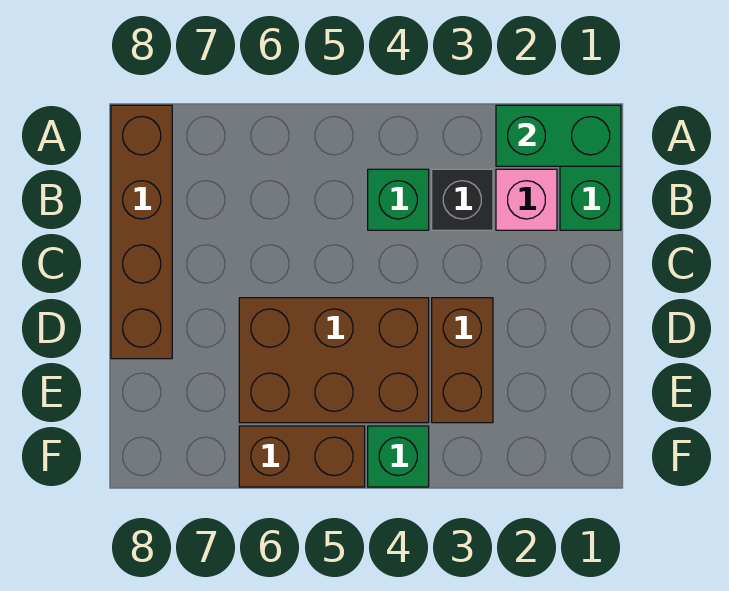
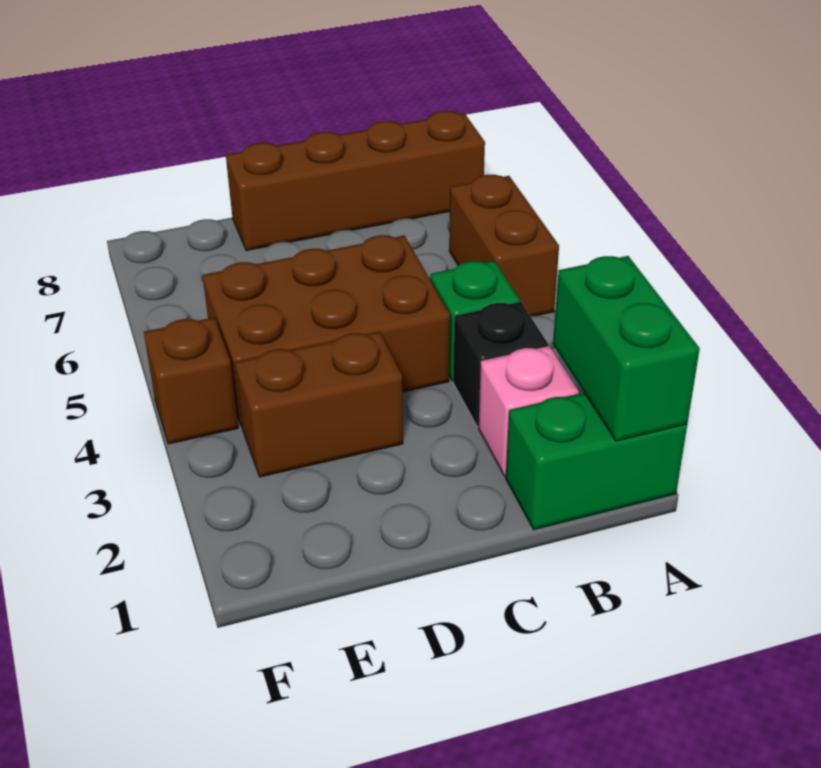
brown brick D4:E6 level 1 -> brown brick C4:E5 level 1
green brick F4 level 1 -> brown brick F4 level 1
brown brick F5:F6 level 1 -> brown brick A5:A6 level 1

